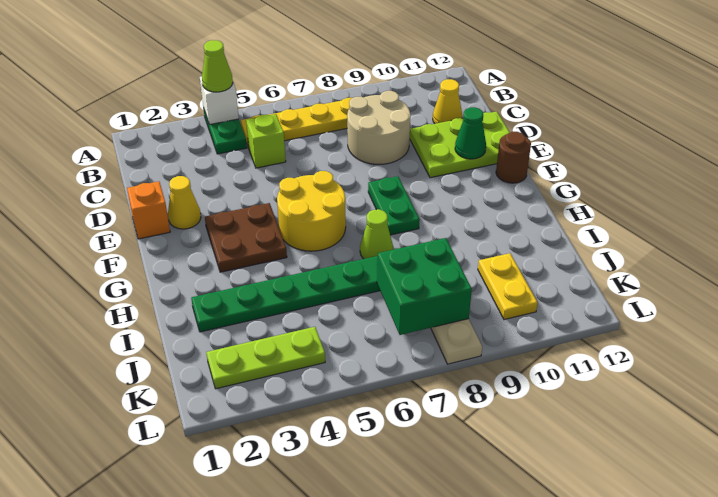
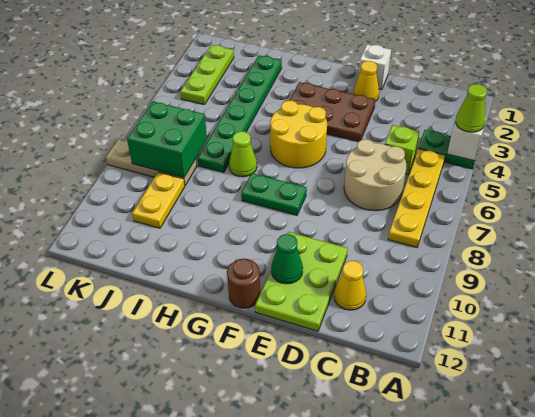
tan round brick C8:D9 level 1 -> tan round brick C6:D7 level 1
orange brick E1 level 1 -> white brick E1 level 1
brown plate F3:G4 level 1 -> brown plate E3:G4 level 1
yellow plate J10:K10 level 1 -> yellow plate J9:J10 level 1

